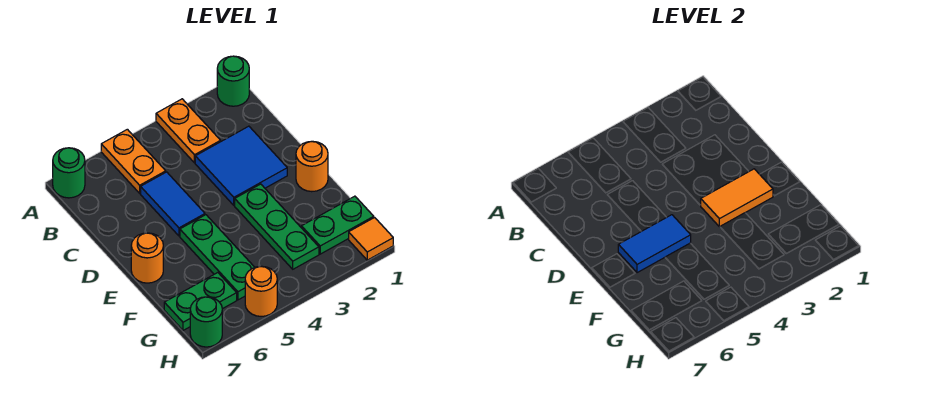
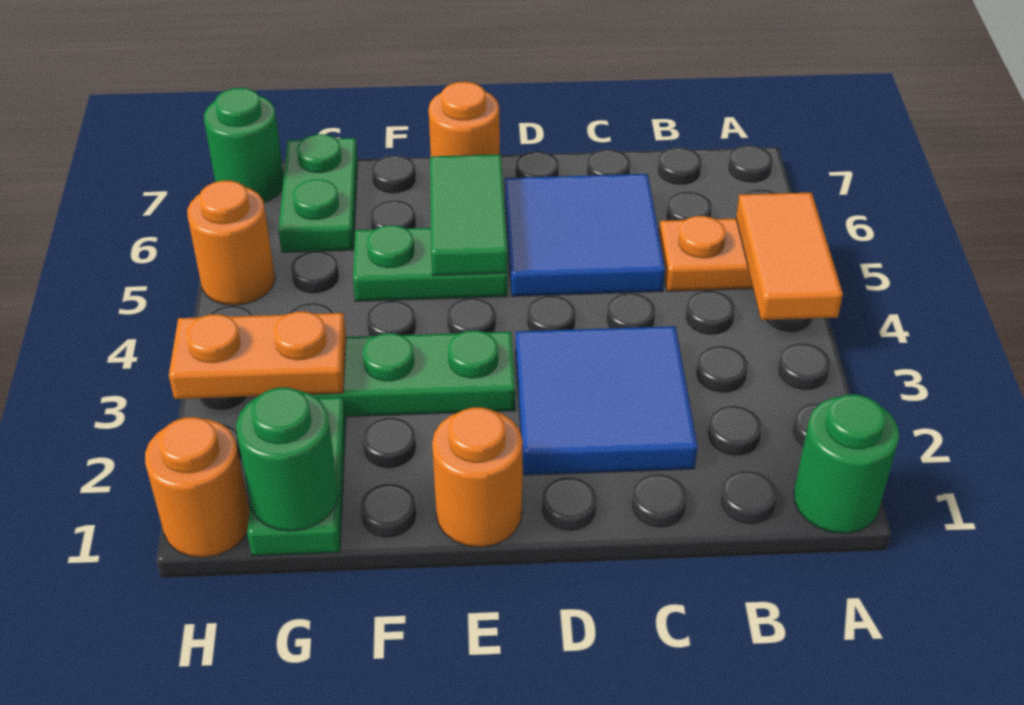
orange plate A3:B3 level 1 -> orange plate G3:H3 level 2
green round brick A7 level 1 -> green round brick G1 level 2
blue tile C5:D5 level 1 -> blue tile C5:D6 level 1
orange tile E2:E3 level 2 -> orange tile A4:A5 level 2
green plate E5:G5 level 1 -> green plate E5:F5 level 1
blue tile E5:E6 level 2 -> green tile E5:E6 level 2
orange tile H1 level 1 -> orange round brick H1 level 1

